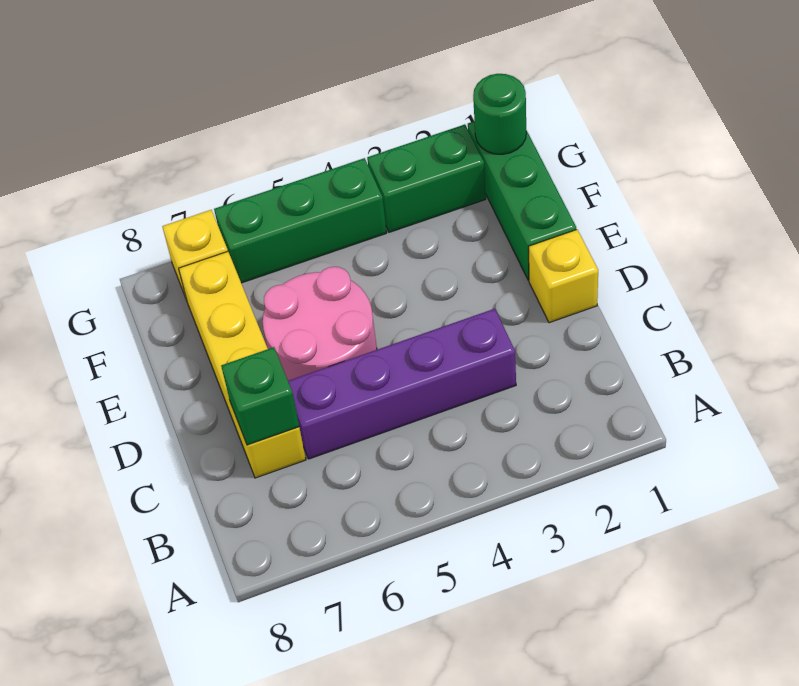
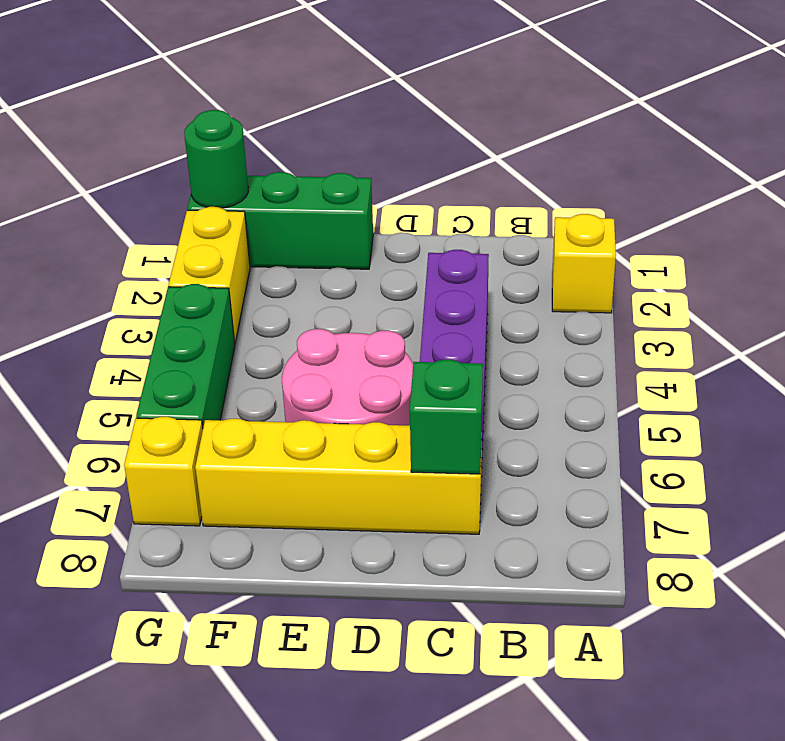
yellow brick D1 level 1 -> yellow brick A2 level 1
green brick G2:G3 level 1 -> yellow brick G2:G3 level 1

